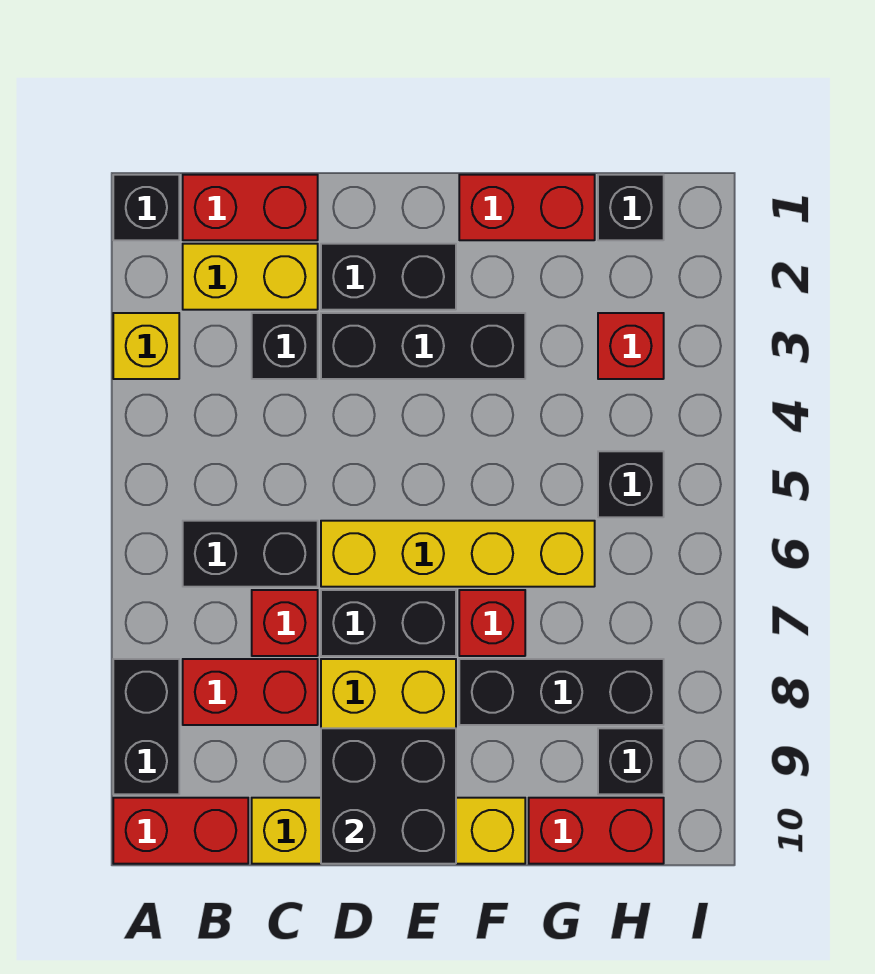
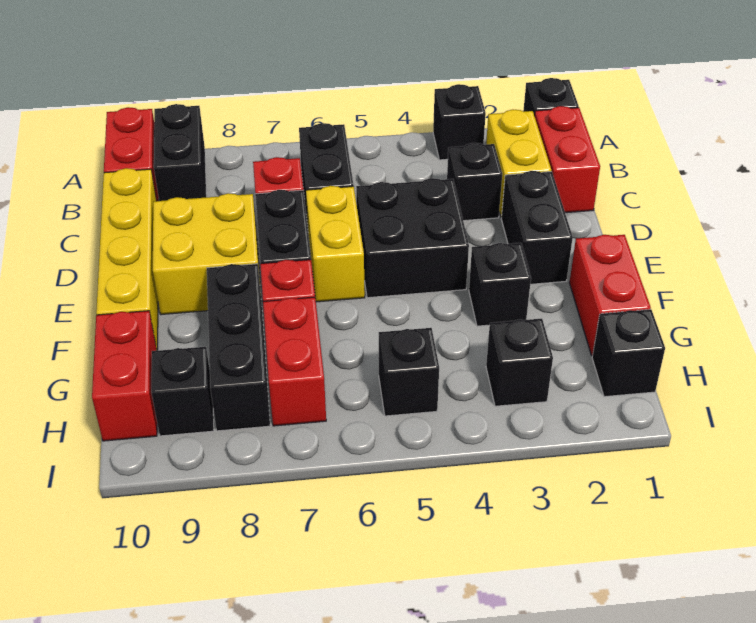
yellow brick A3 level 1 -> black brick A3 level 1
black brick A8:A9 level 1 -> black brick A9:B9 level 1
red brick B8:C8 level 1 -> red brick G7:H7 level 1
black brick D3:F3 level 1 -> black brick F3 level 1
yellow brick D6:G6 level 1 -> yellow brick D6:E6 level 1
black brick D9:E10 level 2 -> black brick D4:E5 level 1
red brick H3 level 1 -> black brick H3 level 1

